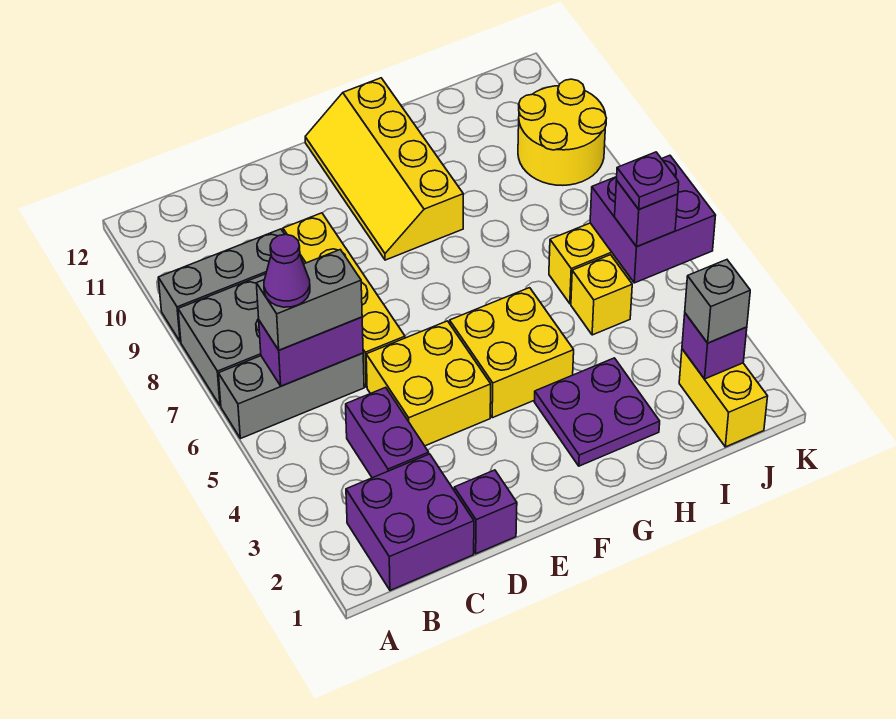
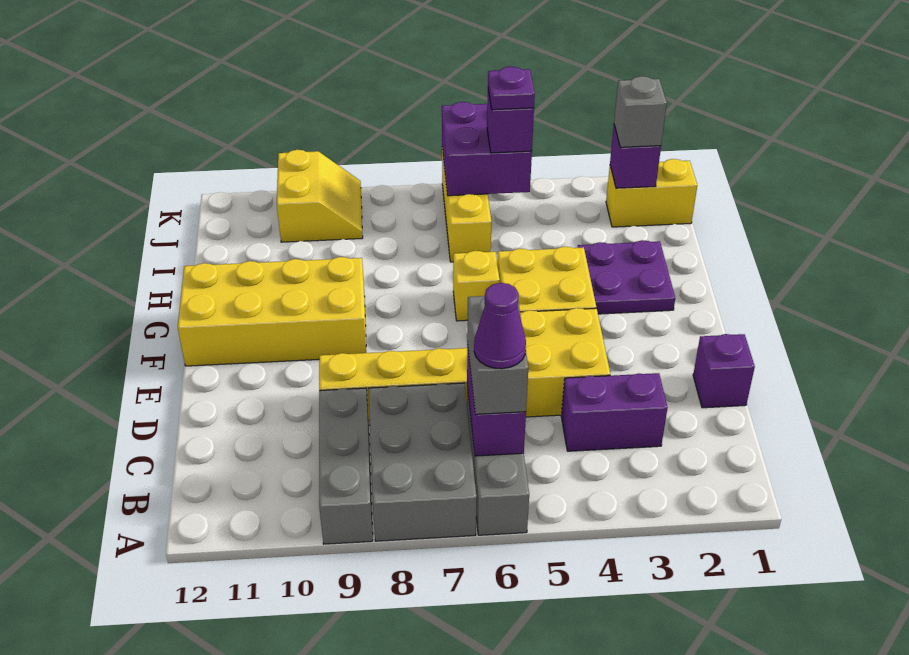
purple brick B1:C2 level 1 -> none
yellow slope F9:G12 level 1 top G -> yellow brick F9:G12 level 1
yellow brick I5 level 1 -> yellow brick G6 level 1
yellow round brick J9:K10 level 1 -> yellow slope J9:K10 level 1 top 10

